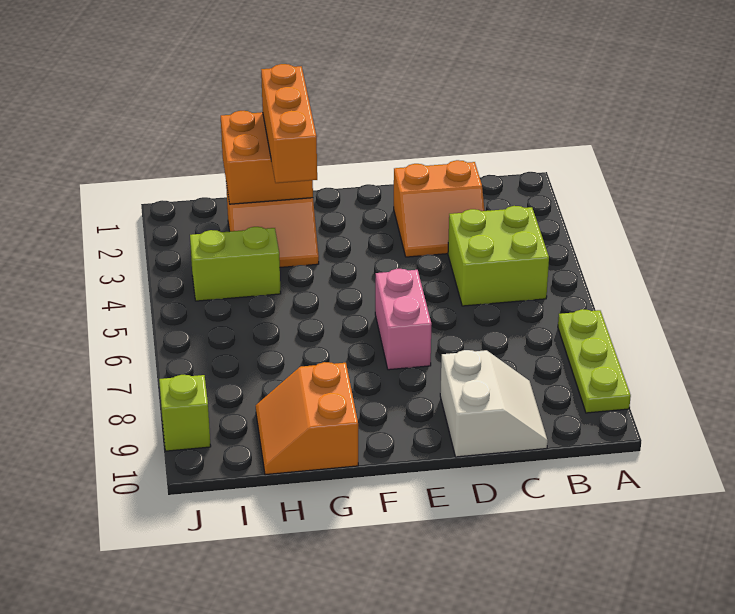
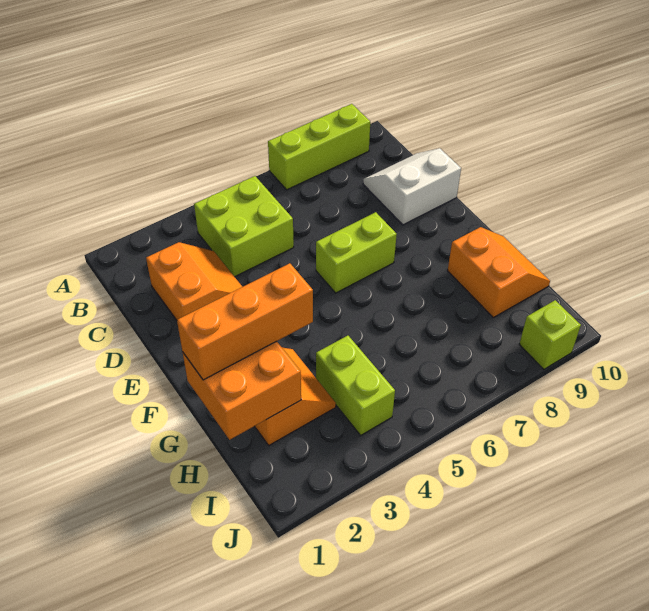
lime plate A7:A9 level 1 -> lime brick A7:A9 level 1
pink brick E6:E7 level 1 -> lime brick E6:E7 level 1
orange slope G9:H10 level 1 top G -> orange slope G9:H10 level 1 top 9

